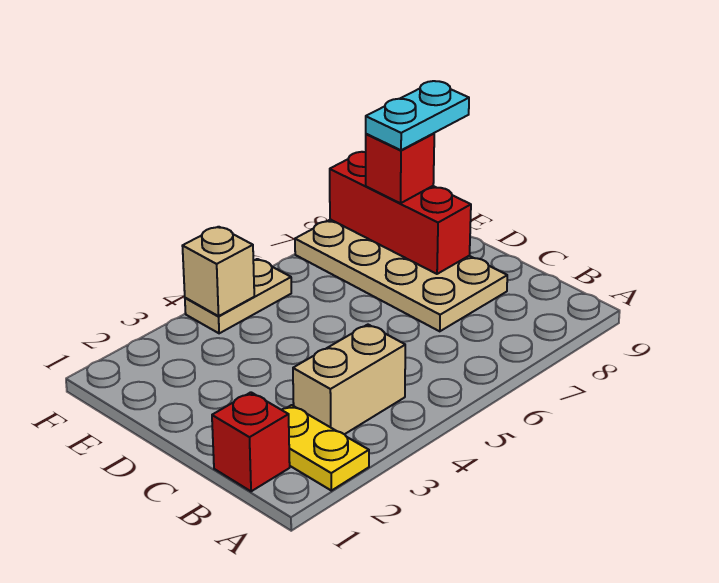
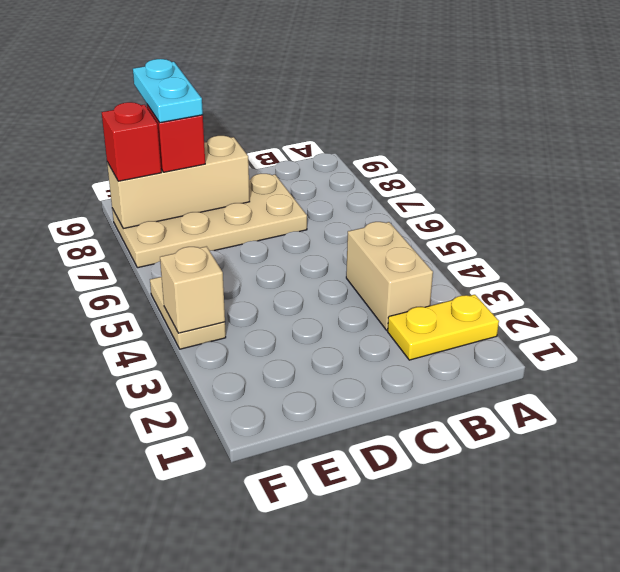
red brick B1 level 1 -> red brick F8 level 3
red brick D8:F8 level 2 -> tan brick D8:F8 level 2

